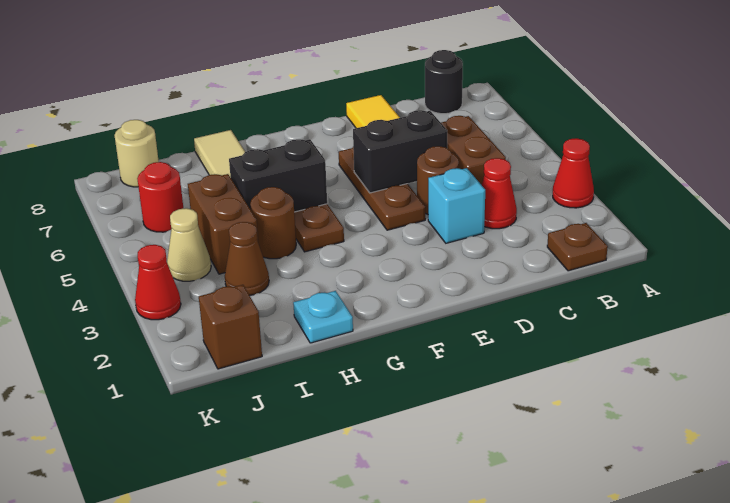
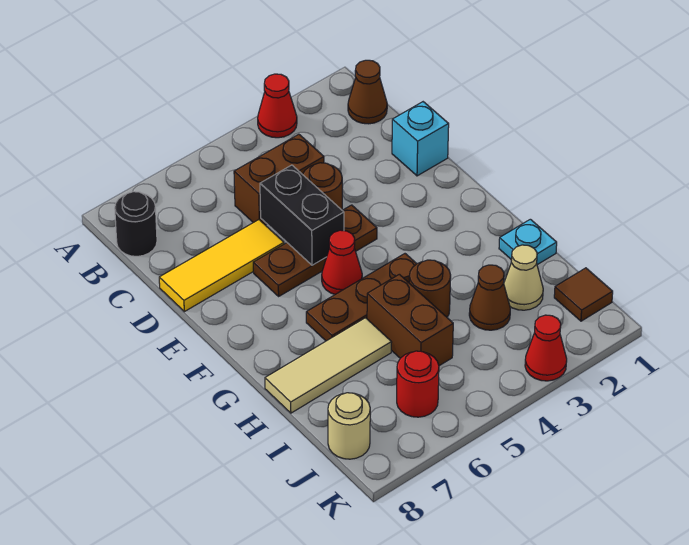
brown plate B1 level 1 -> brown cone B1 level 1
red cone C3 level 1 -> red cone F5 level 1
cyan brick D3 level 1 -> cyan brick D1 level 1
black brick G5:H5 level 2 -> none
brown brick I4:I5 level 1 -> brown brick H5:I5 level 1
brown brick J1 level 1 -> brown tile J1 level 1
tan cone J4 level 1 -> tan cone I2 level 1

